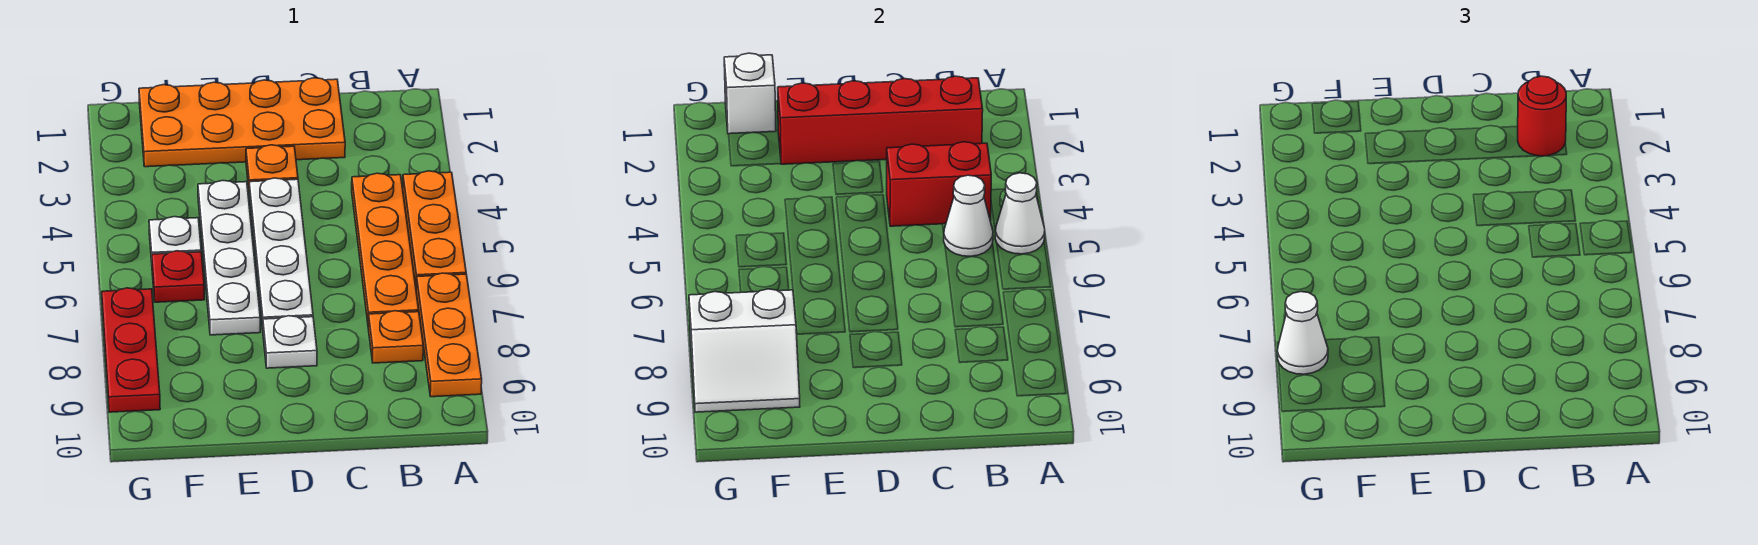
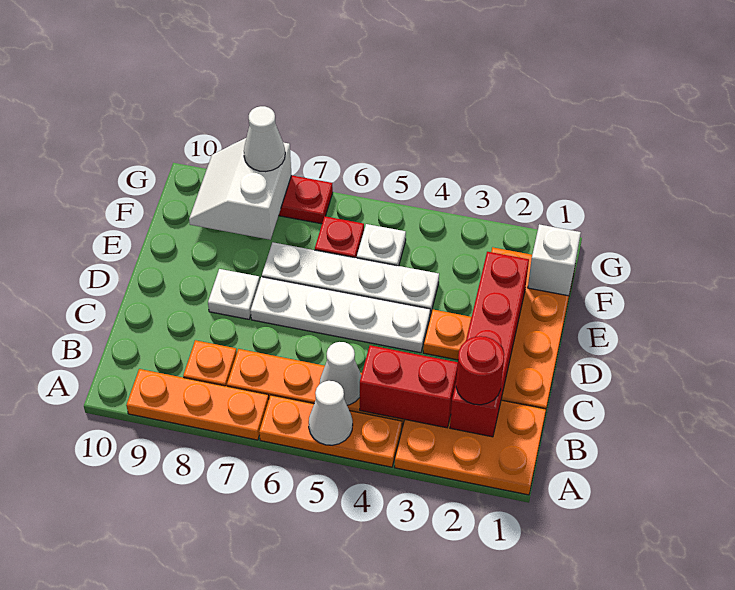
none -> orange plate A1:B3 level 1
red brick B4:C4 level 2 -> red brick B3:B4 level 2

